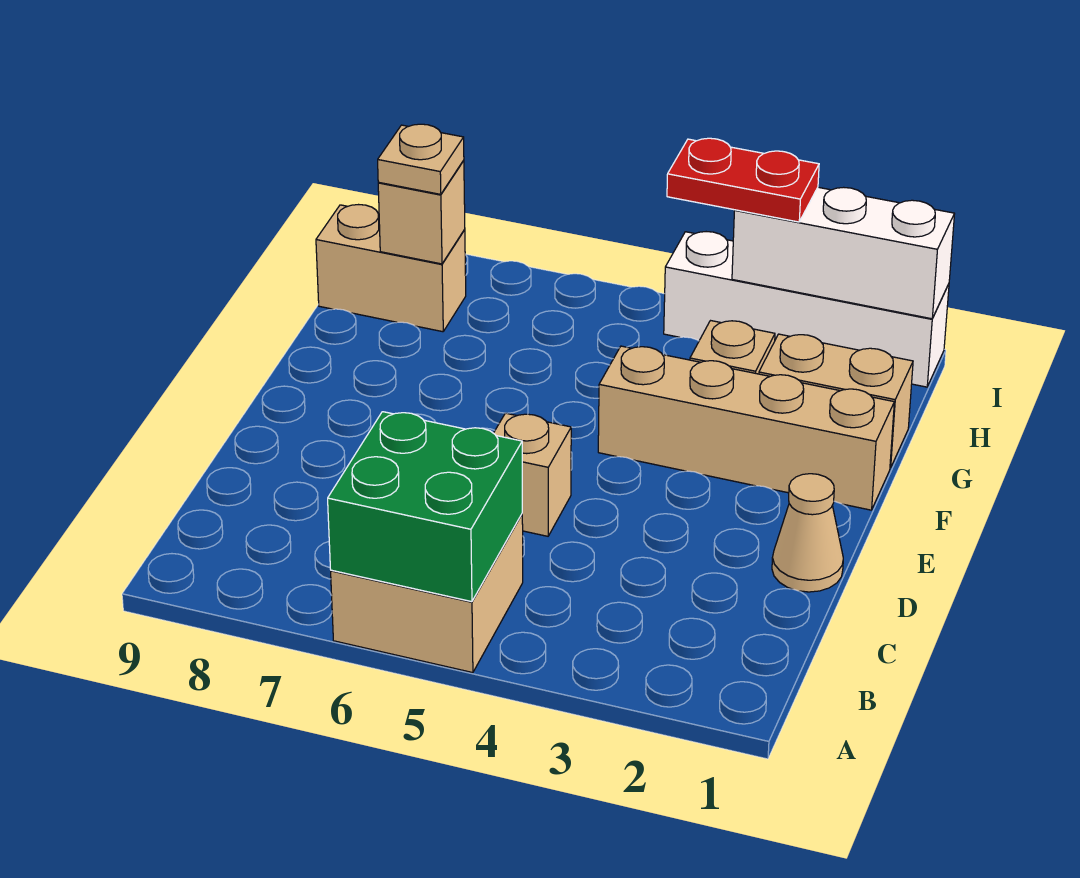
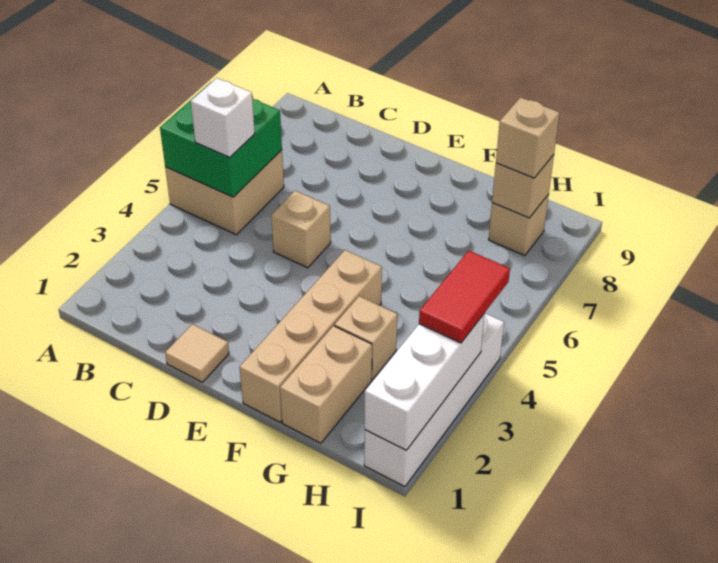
none -> white brick B5 level 3
tan cone D1 level 1 -> tan tile D1 level 1
tan brick H8:H9 level 1 -> tan brick H8 level 1
tan plate H8 level 3 -> tan brick H8 level 3
red plate I3:I4 level 3 -> red tile I3:I4 level 3

